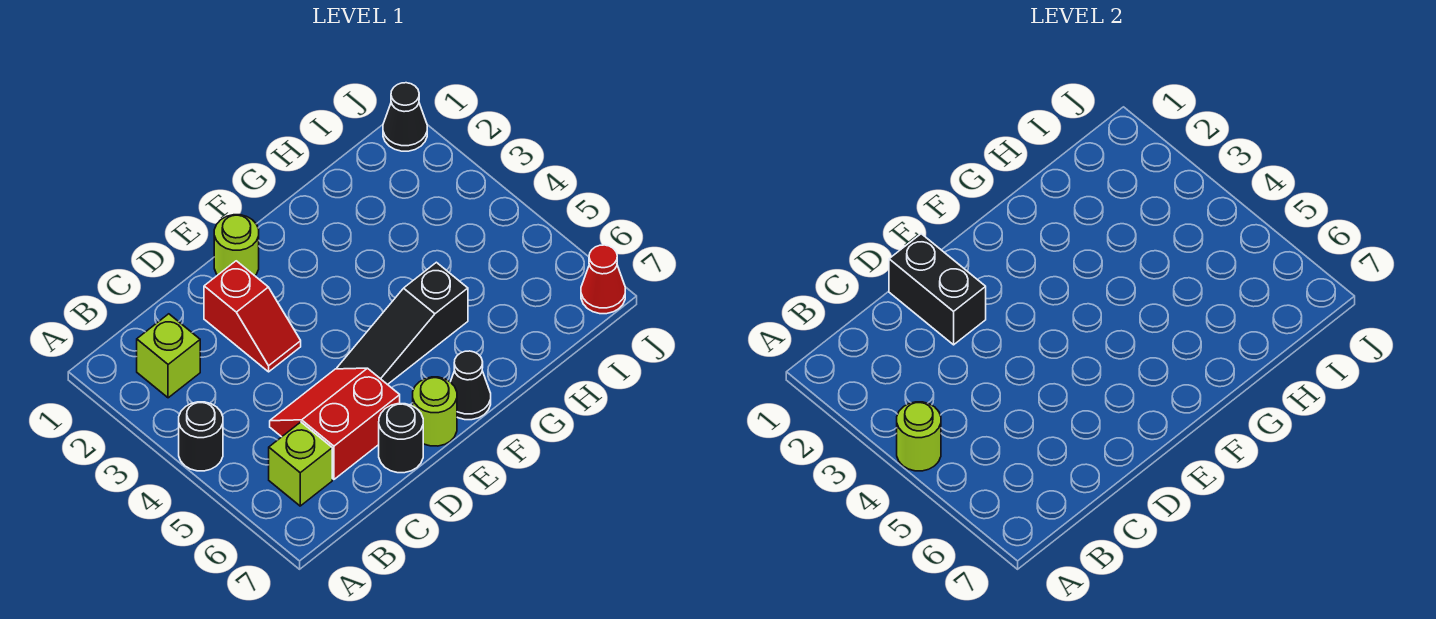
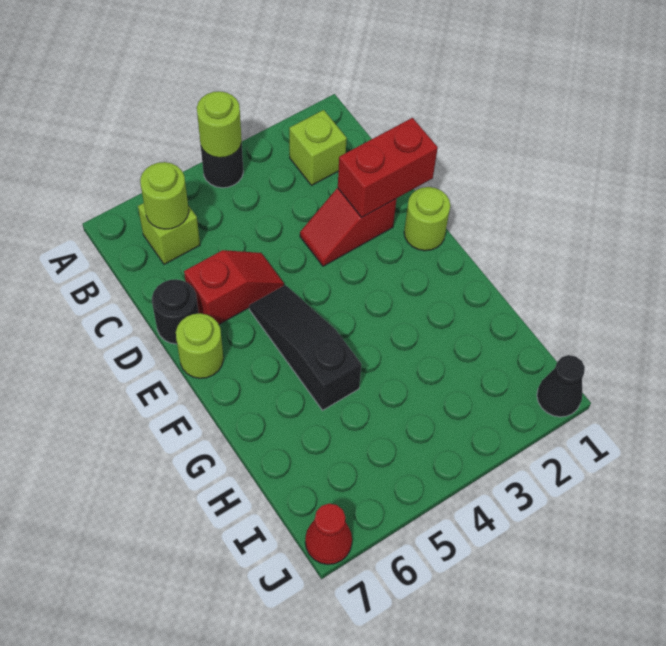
none -> lime round brick B6 level 2
red slope C5:D6 level 1 top 6 -> red slope D5:D6 level 1 top 6
black brick D1:D2 level 2 -> red brick D1:D2 level 2
black cone F7 level 1 -> none

